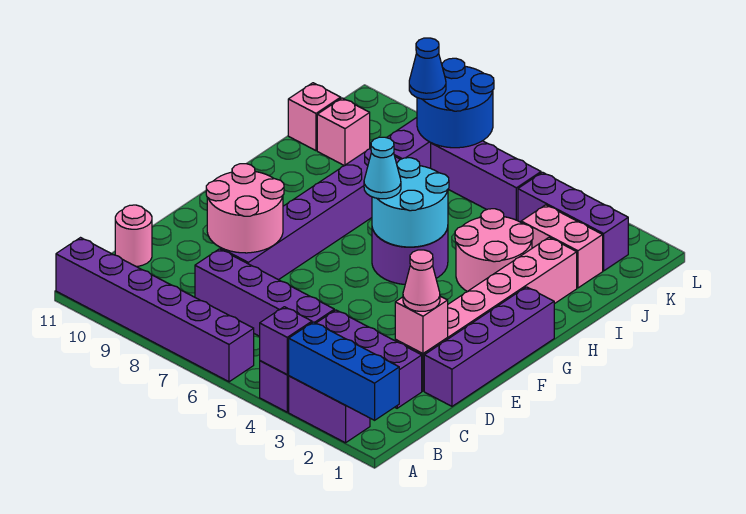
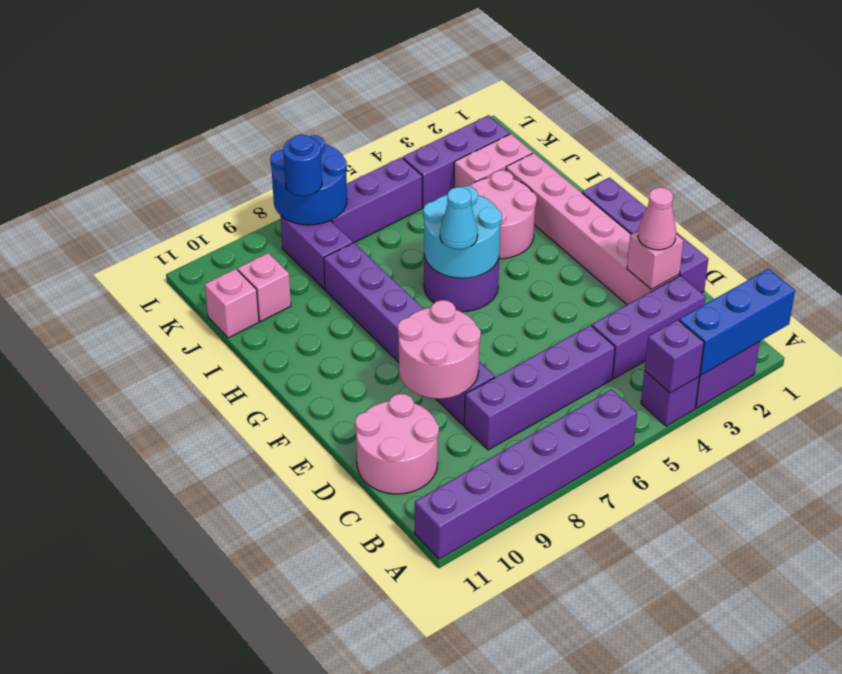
pink round brick C11 level 1 -> pink round brick C10:D11 level 1
blue cone K8 level 3 -> blue round brick K8 level 3

